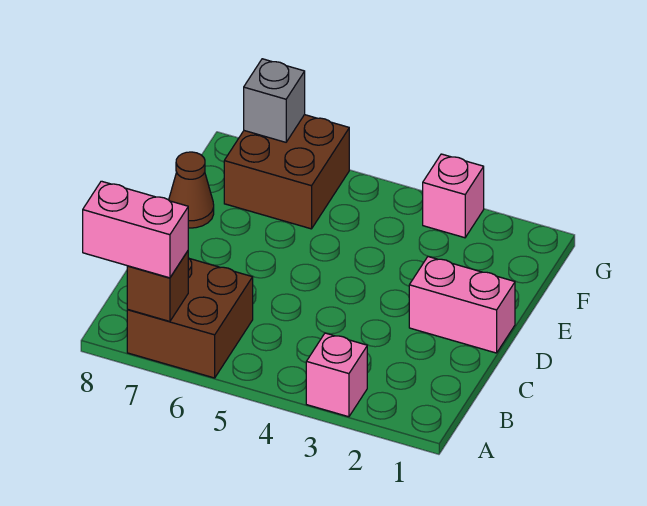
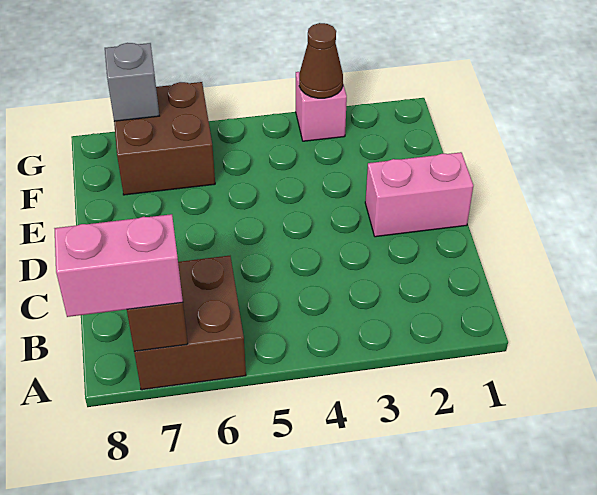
pink brick A3 level 1 -> none
brown cone E8 level 1 -> brown cone G3 level 2

